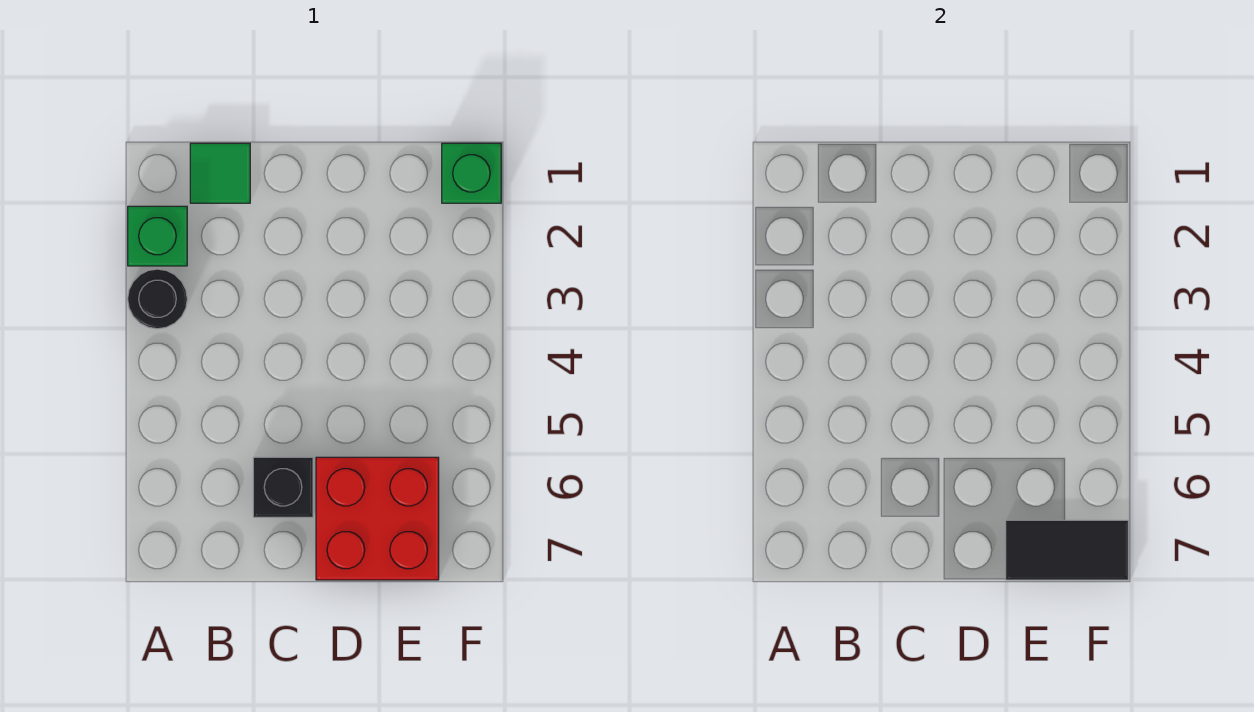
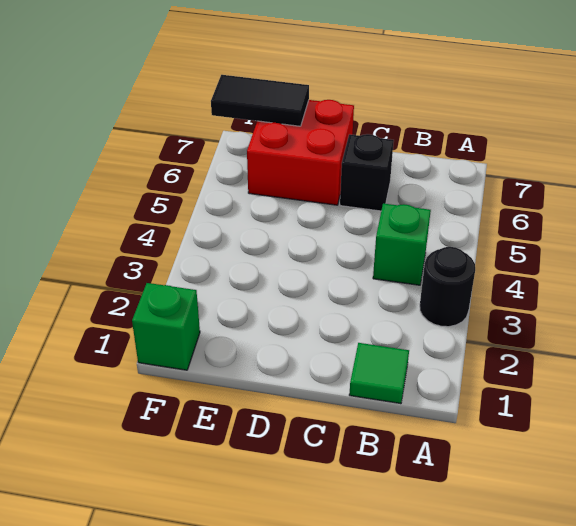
green brick A2 level 1 -> green brick B4 level 1

